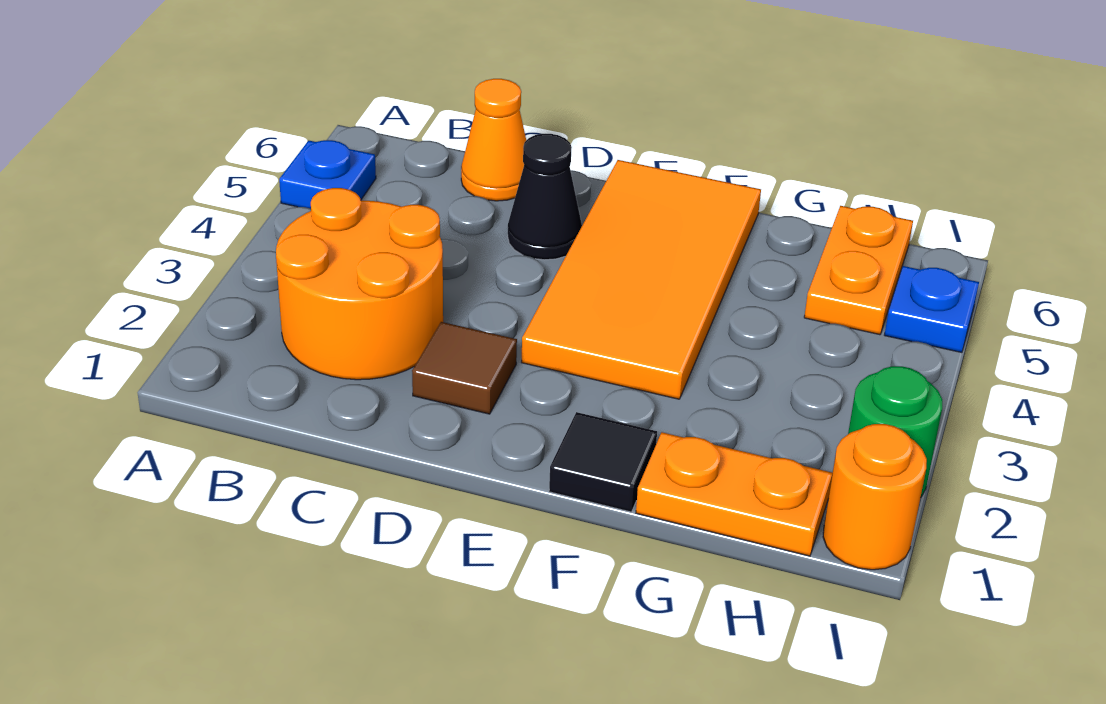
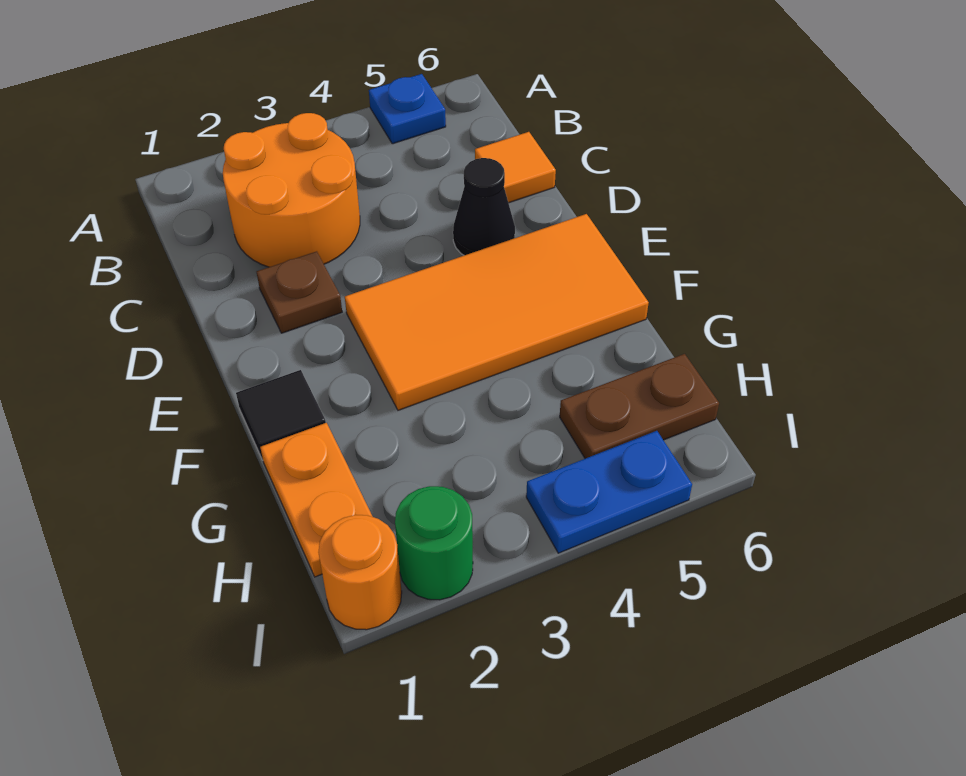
orange cone C6 level 1 -> orange tile C6 level 1
brown tile D2 level 1 -> brown plate D2 level 1
orange plate H5:H6 level 1 -> brown plate H5:H6 level 1
blue plate I5 level 1 -> blue plate I4:I5 level 1

